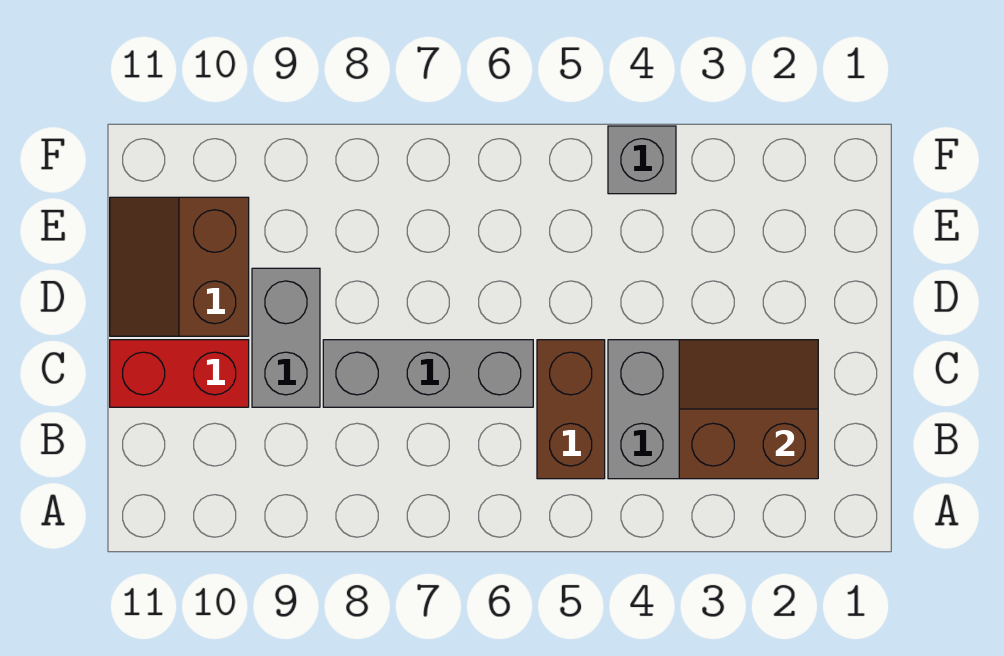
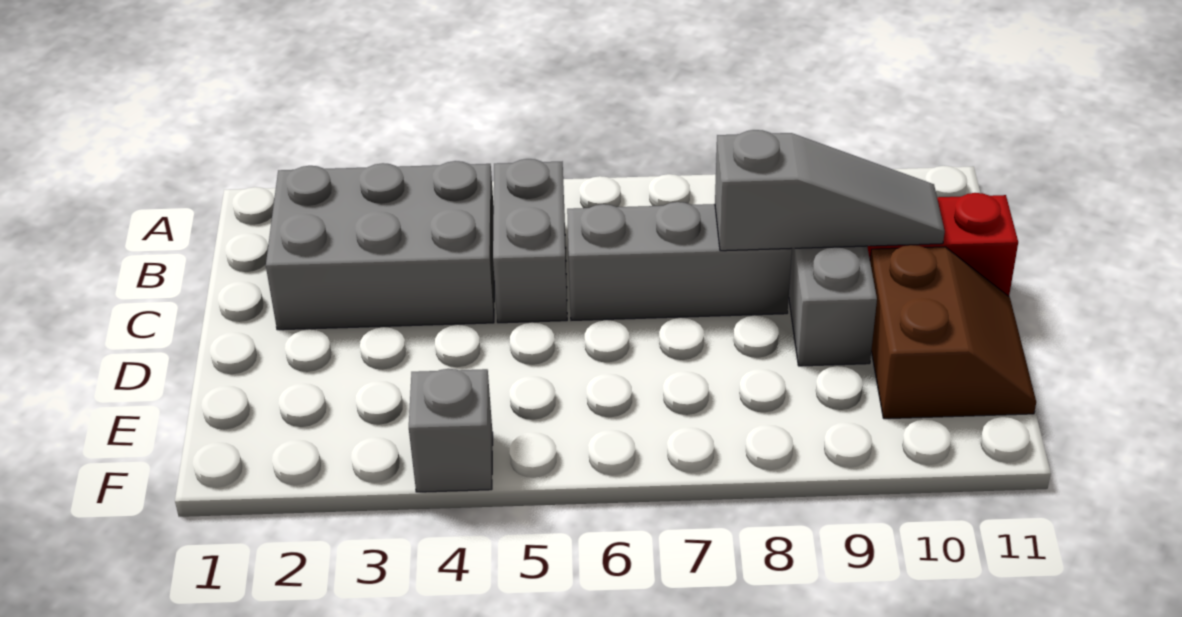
brown slope B2:C3 level 2 top B -> none
brown brick B5:C5 level 1 -> grey brick B5:C5 level 1
none -> grey slope C8:C10 level 2 top 8

